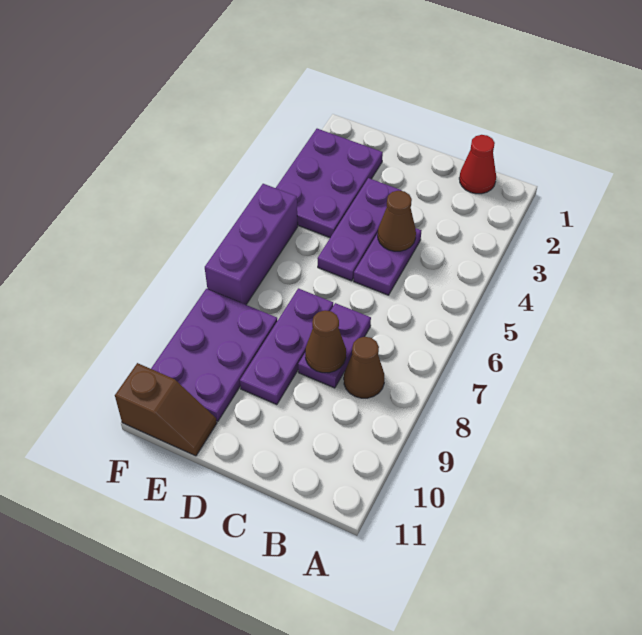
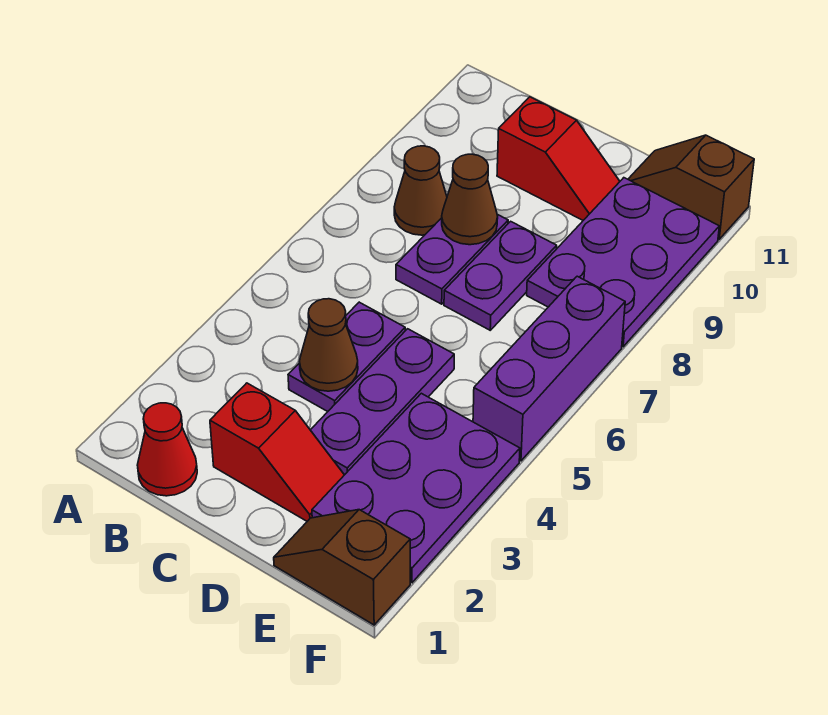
none -> red slope C2:D2 level 1 top C
none -> red slope C10:D10 level 1 top C
purple plate D7:D9 level 1 -> purple plate D7:D8 level 1
none -> brown slope E1:F1 level 1 top F

